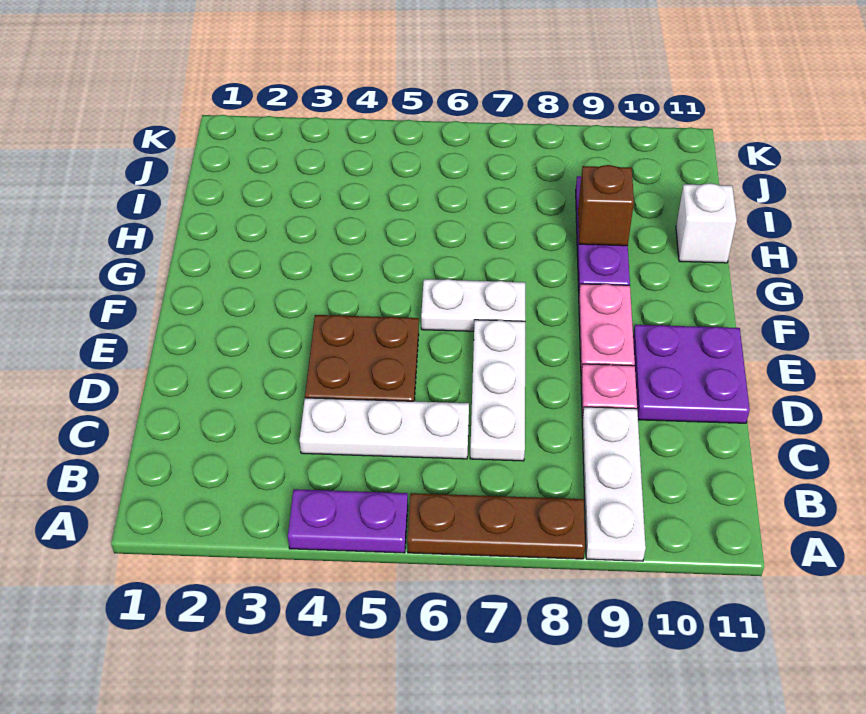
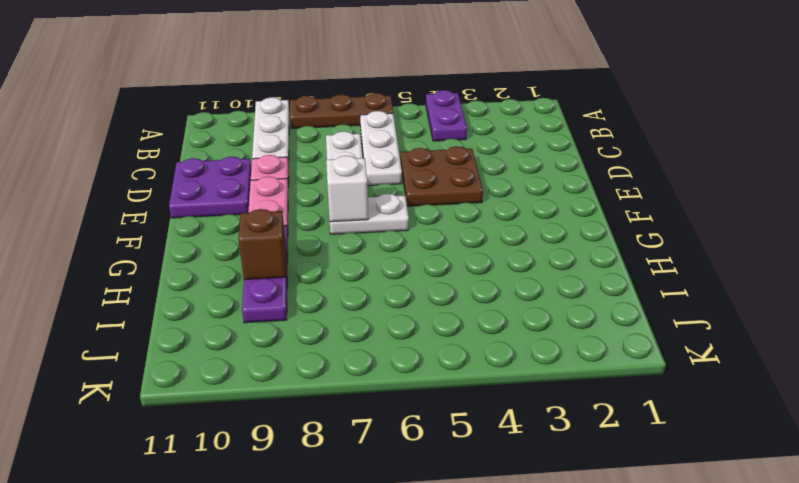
purple plate A4:A5 level 1 -> purple plate A4:B4 level 1
white plate C4:C6 level 1 -> white plate B6:D6 level 1
white brick H11 level 1 -> white brick F7 level 2

